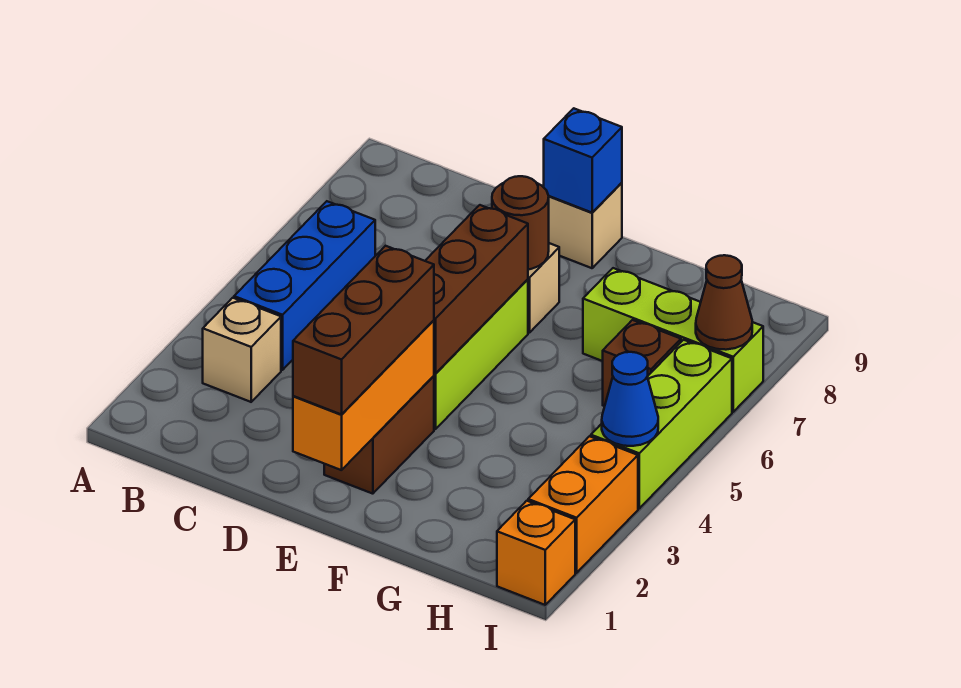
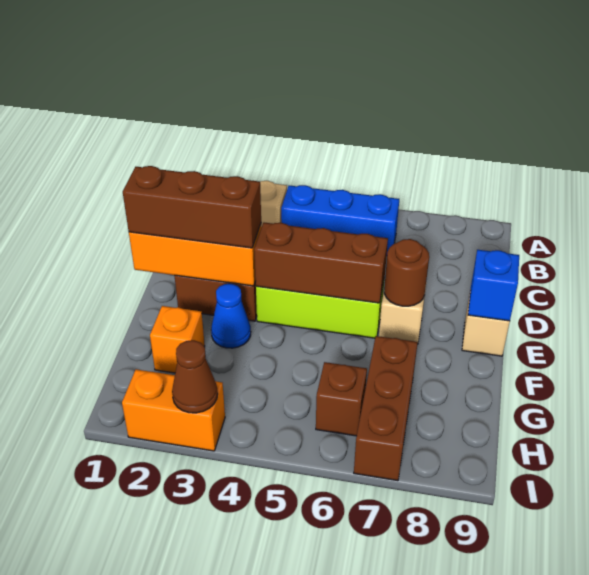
lime brick G7:I7 level 1 -> brown brick G7:I7 level 1
orange brick I1 level 1 -> orange brick G2 level 1
lime brick I4:I6 level 1 -> none
blue cone I4 level 2 -> blue cone F3 level 1
brown cone I7 level 2 -> brown cone I3 level 2

